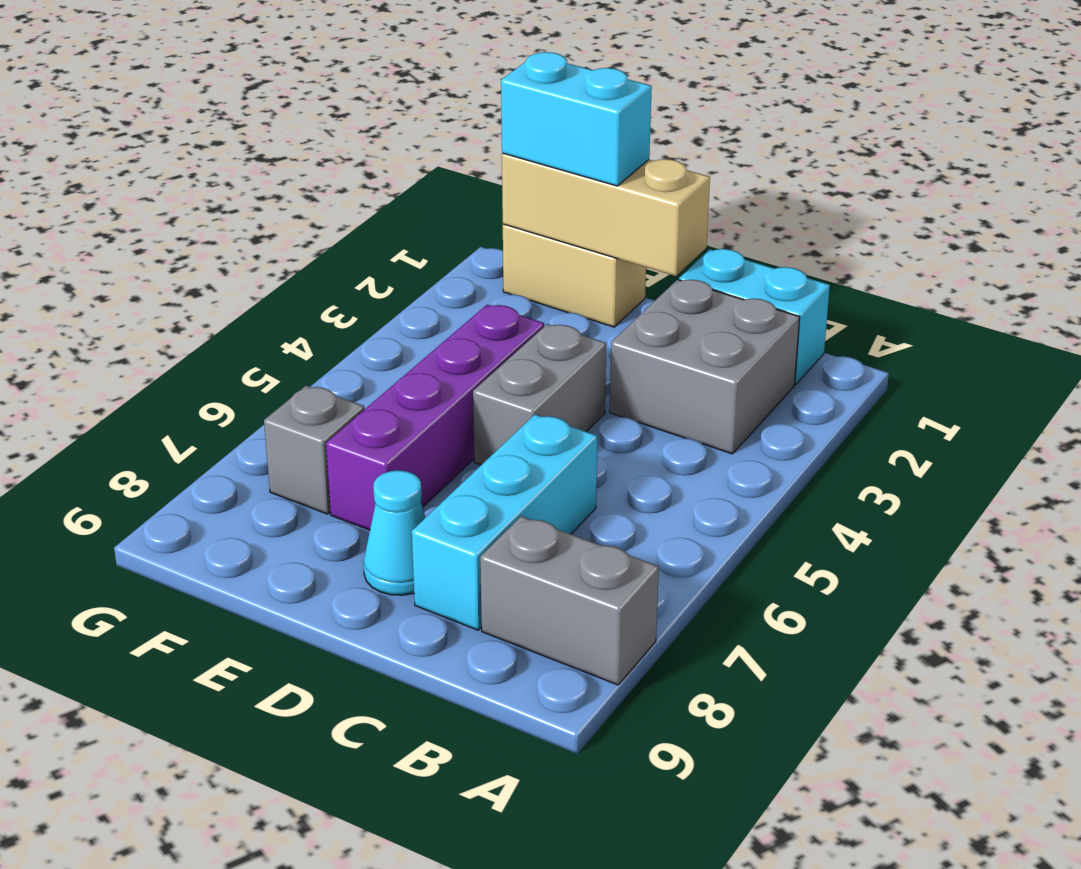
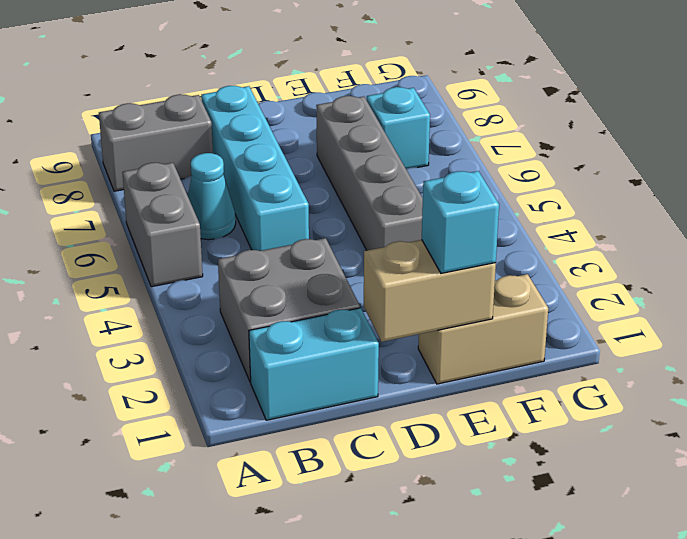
cyan brick C6:C8 level 1 -> cyan brick C5:C8 level 1
tan brick D1:F1 level 2 -> tan brick D1:E1 level 2
grey brick D4:D5 level 1 -> grey brick A5:A6 level 1
cyan cone D8 level 1 -> cyan cone B6 level 1
cyan brick E1:F1 level 3 -> cyan brick E1 level 3
purple brick E4:E7 level 1 -> grey brick E4:E7 level 1
grey brick F7 level 1 -> cyan brick F7 level 1

